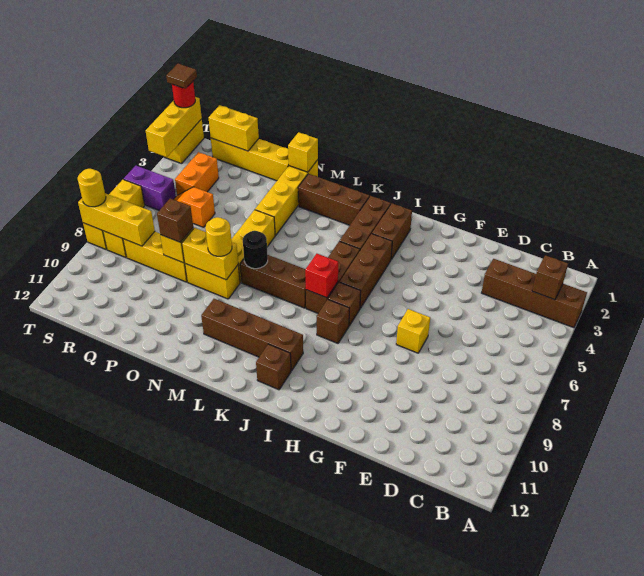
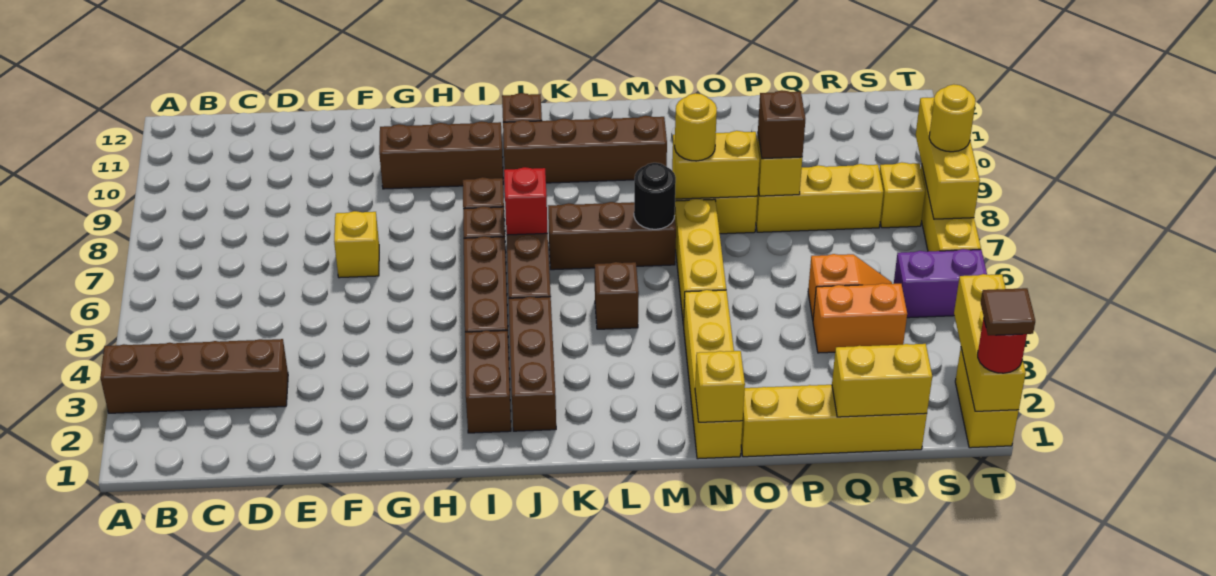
brown brick B3 level 2 -> brown brick L5 level 1
brown brick K2:M2 level 1 -> brown brick G10:I10 level 1
orange brick R3:R4 level 1 -> orange brick Q4:R4 level 1
yellow brick R8:T8 level 2 -> yellow brick T7:T9 level 2

